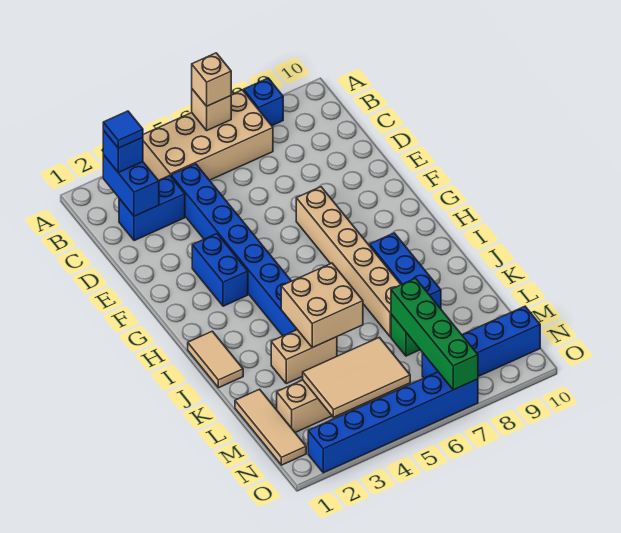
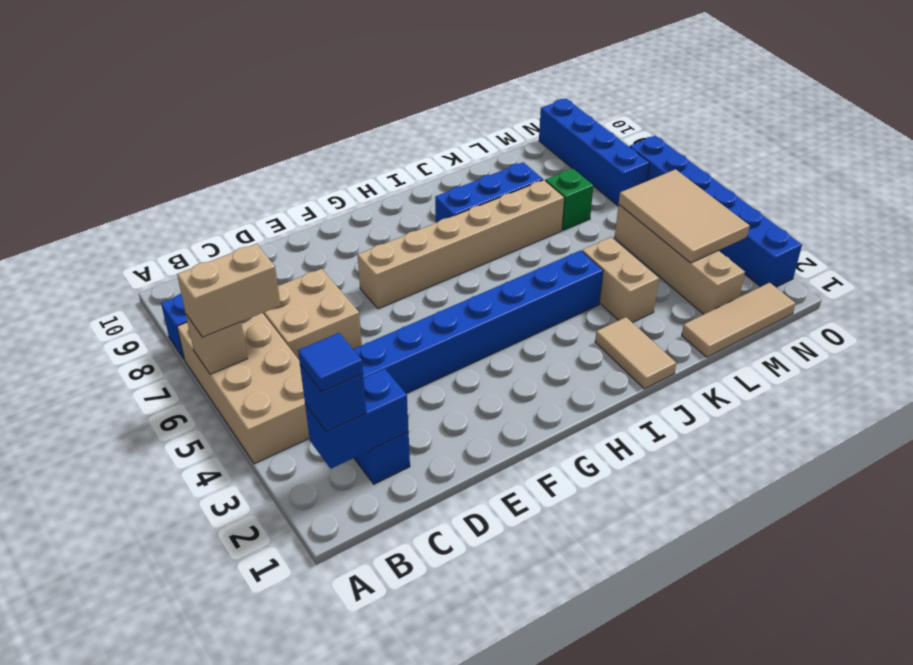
tan brick A6 level 3 -> tan brick A6:B6 level 3
blue brick F3:G3 level 1 -> none
tan tile I1:J1 level 1 -> tan tile J1:J2 level 1
tan brick J4:K5 level 2 -> tan brick C6:D7 level 1
green brick L7:O7 level 2 -> none

